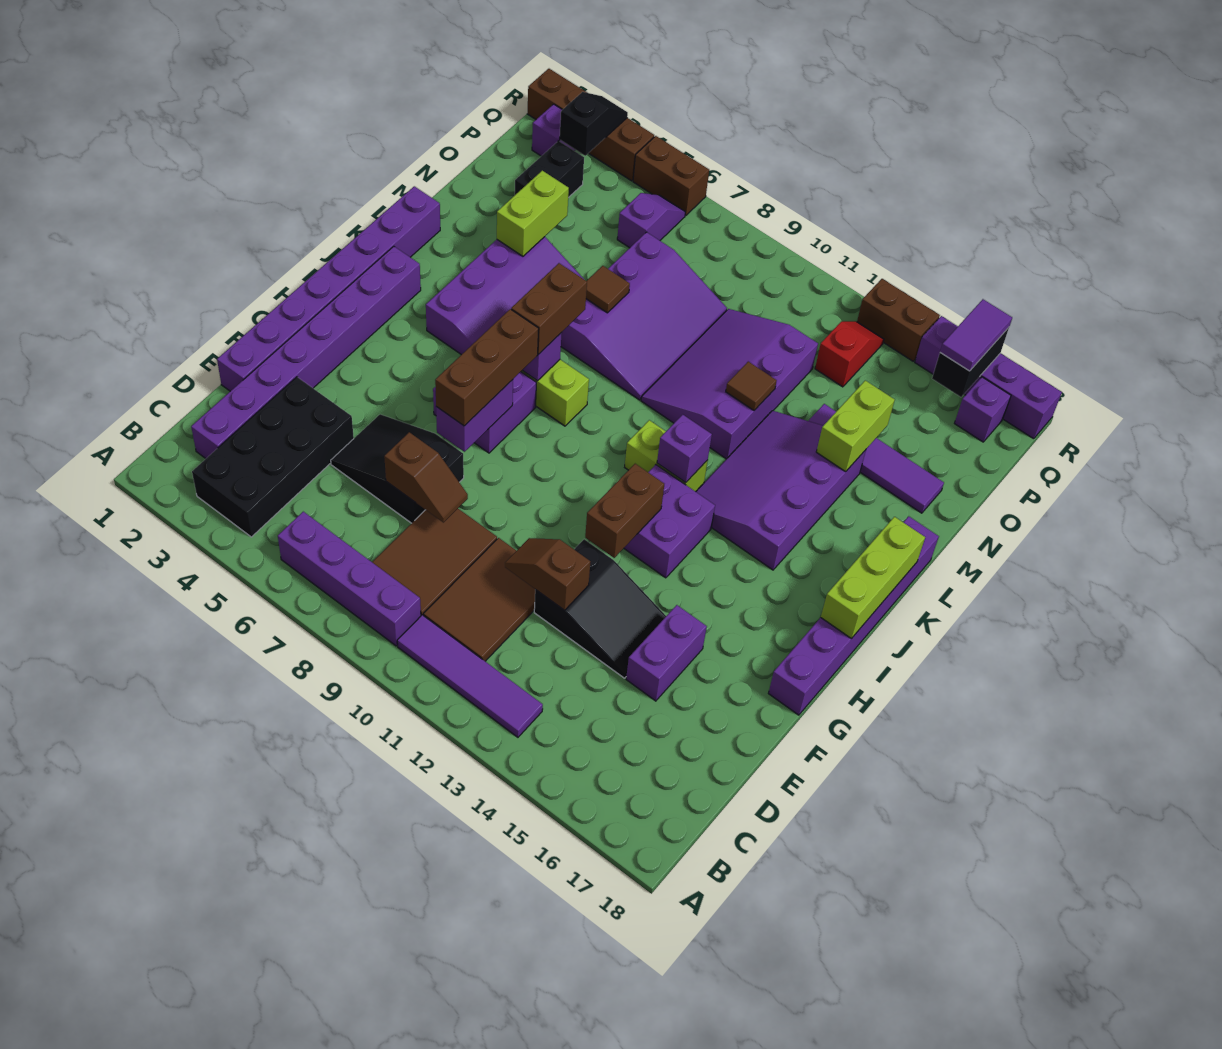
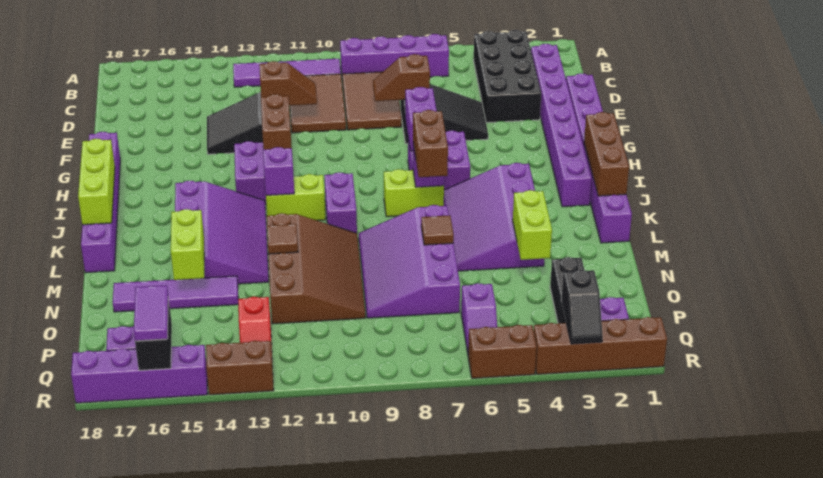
purple brick E15:F15 level 1 -> purple brick J10:K10 level 1
brown brick G7:I7 level 3 -> brown brick I1:K1 level 2
purple slope L10:O12 level 1 top 12 -> brown slope L10:O12 level 1 top 12

